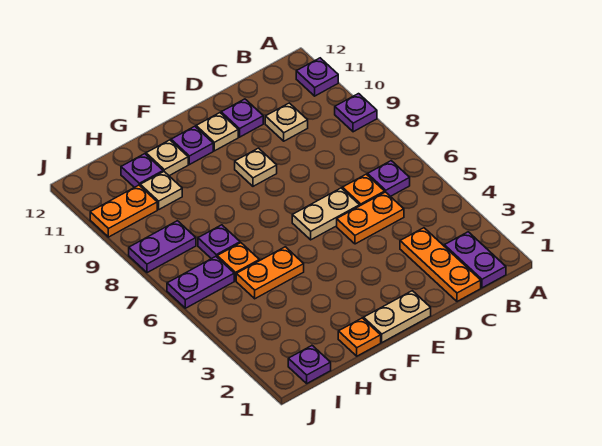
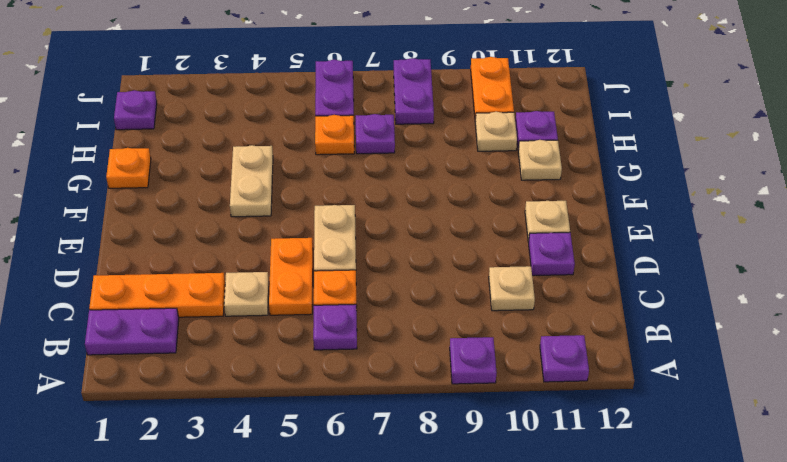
tan plate E1:F1 level 1 -> tan plate F4:G4 level 1
tan plate E9 level 1 -> tan plate C4 level 1
purple plate F11 level 1 -> none
orange plate G5:H5 level 1 -> none

